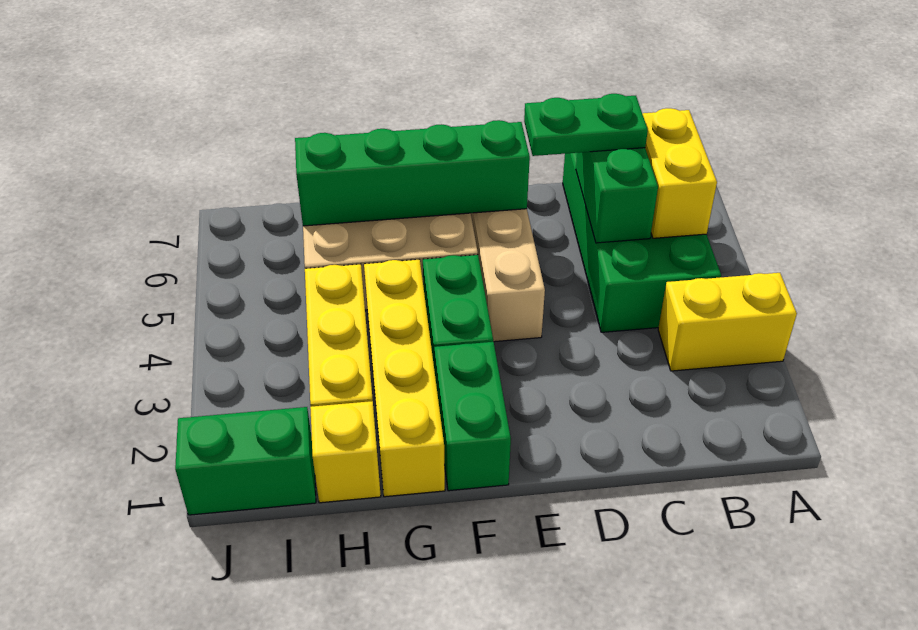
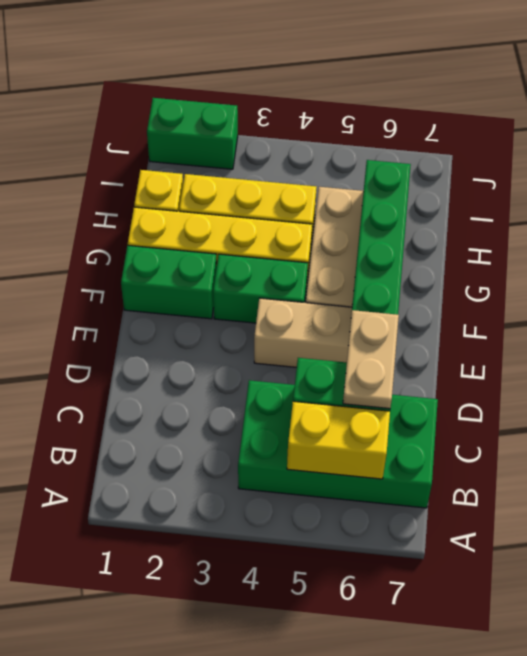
yellow brick A3:B3 level 1 -> none
green plate C6:D6 level 3 -> tan plate C6:D6 level 3
green brick I1:J1 level 1 -> green brick J1:J2 level 1

